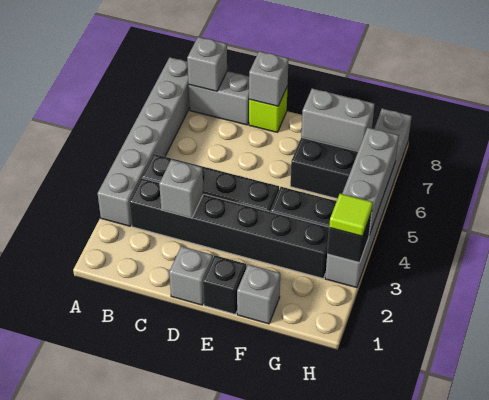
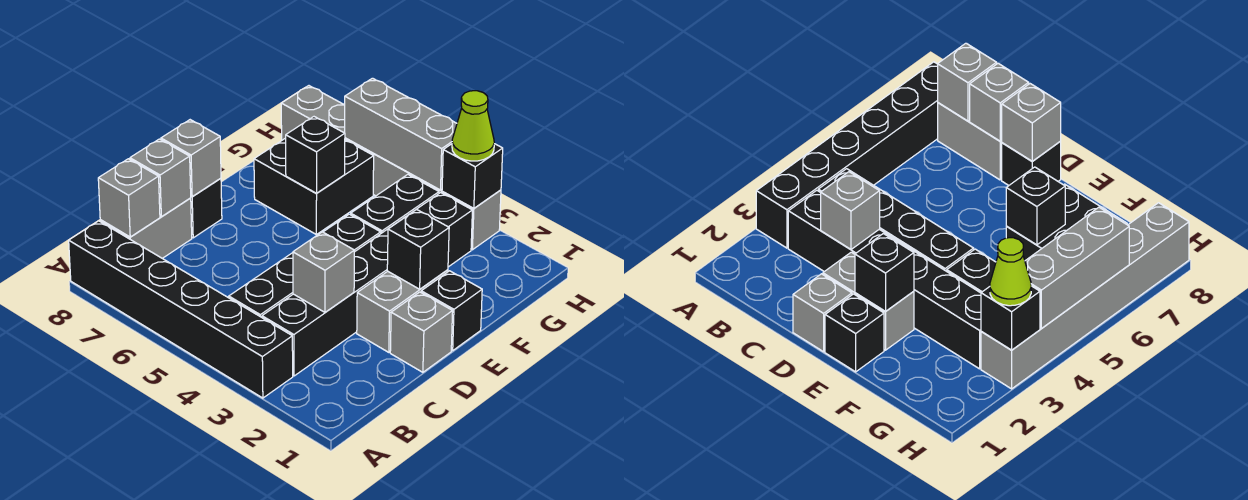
grey brick A3:A8 level 1 -> black brick A3:A8 level 1
lime brick D8 level 1 -> black brick D8 level 1
none -> black brick E2 level 2
grey brick F1 level 1 -> grey brick C8 level 2
none -> black brick F6 level 2
grey brick F7:G7 level 2 -> grey brick D2:E2 level 1
lime tile H3 level 3 -> lime cone H3 level 3

